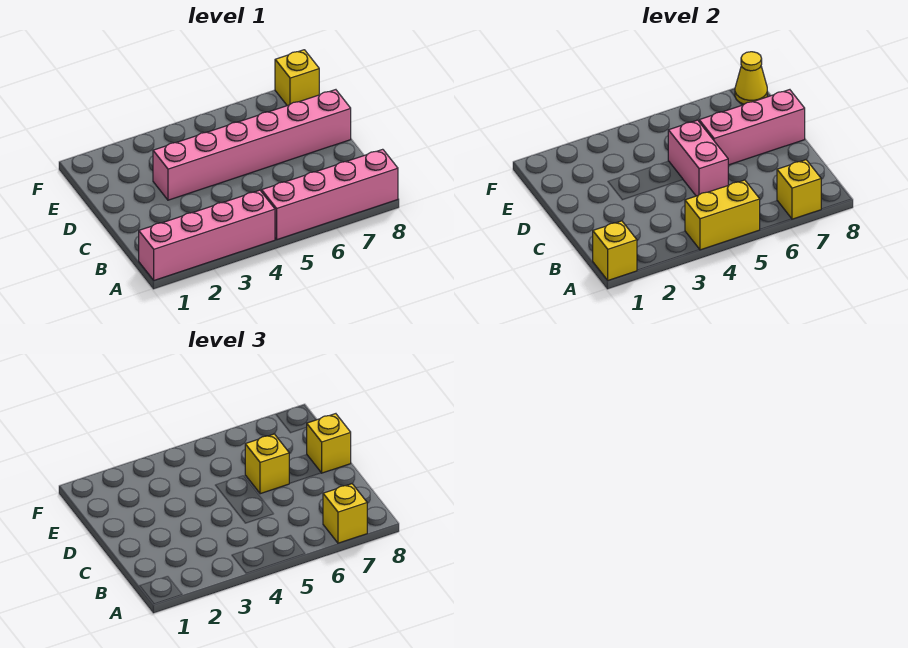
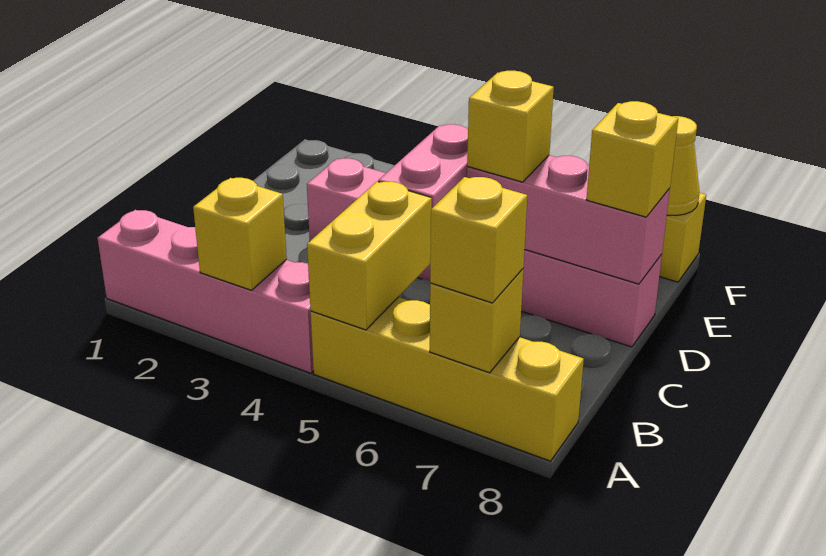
yellow brick A1 level 2 -> yellow brick A3 level 2
yellow brick A4:A5 level 2 -> yellow brick A5:B5 level 2
pink brick A5:A8 level 1 -> yellow brick A5:A8 level 1

